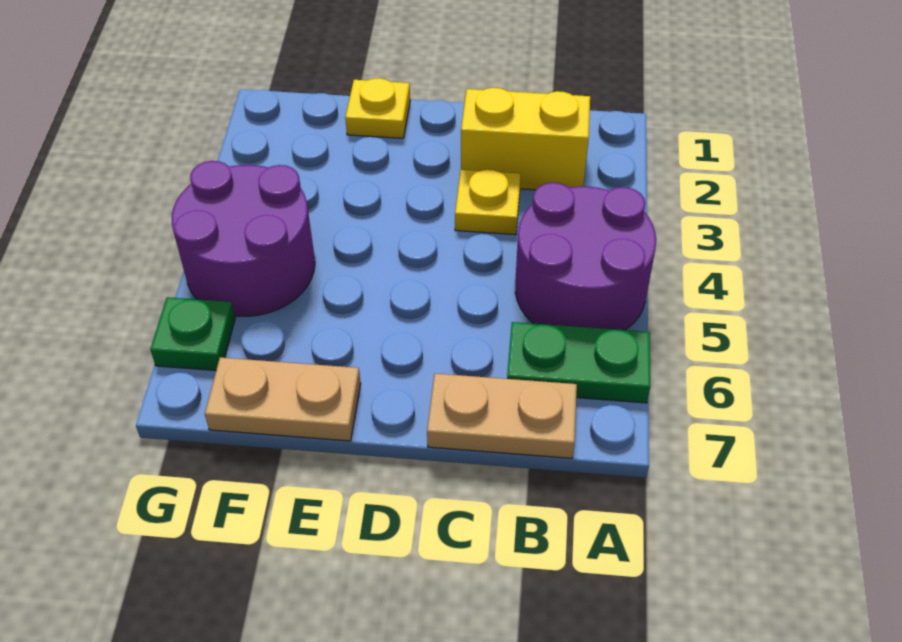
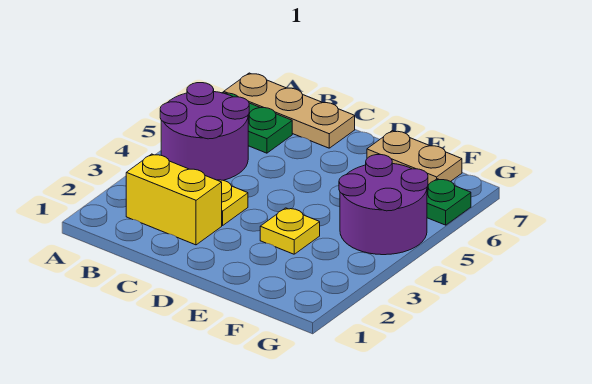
tan plate B7:C7 level 1 -> tan plate A7:C7 level 1
yellow plate E1 level 1 -> yellow plate E3 level 1

